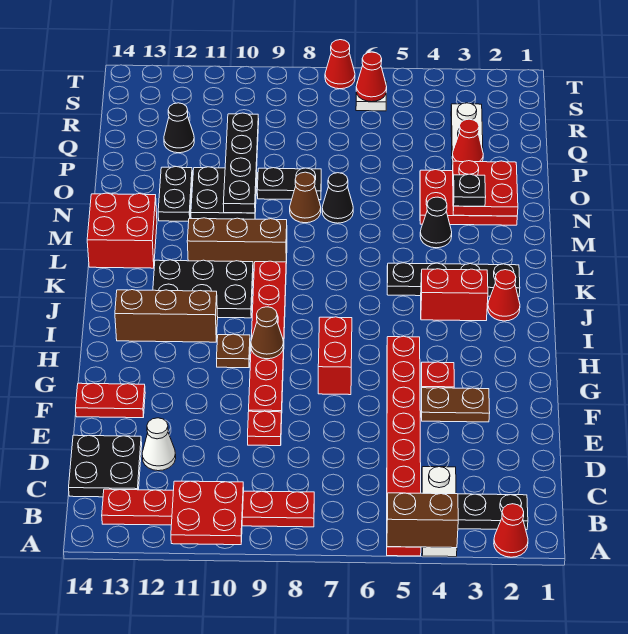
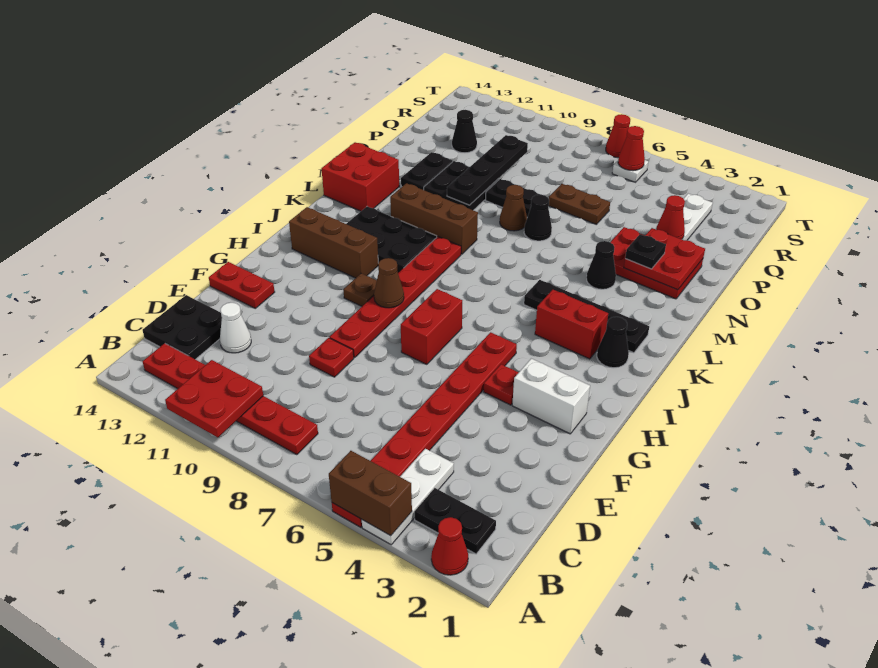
brown plate F3:F4 level 1 -> brown plate P6:P7 level 1
none -> white brick G2:G3 level 1
red cone J2 level 1 -> black cone J2 level 1

